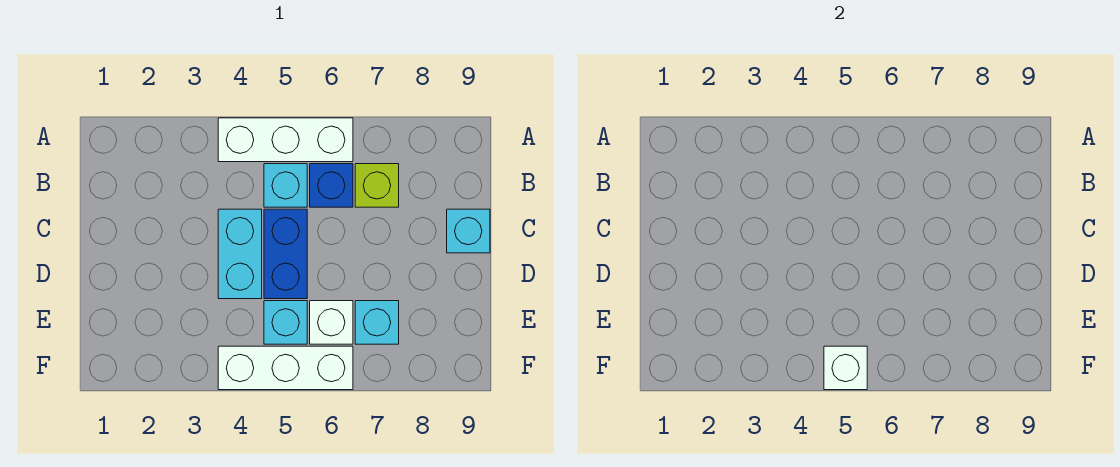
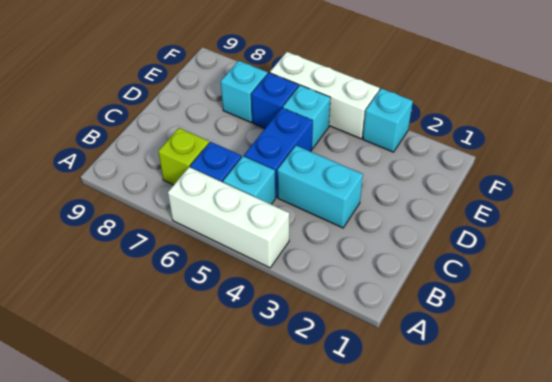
cyan brick C4:D4 level 1 -> cyan brick C3:C4 level 1
cyan brick C9 level 1 -> cyan brick F3 level 1
white brick E6 level 1 -> blue brick E6 level 1
white brick F5 level 2 -> none

